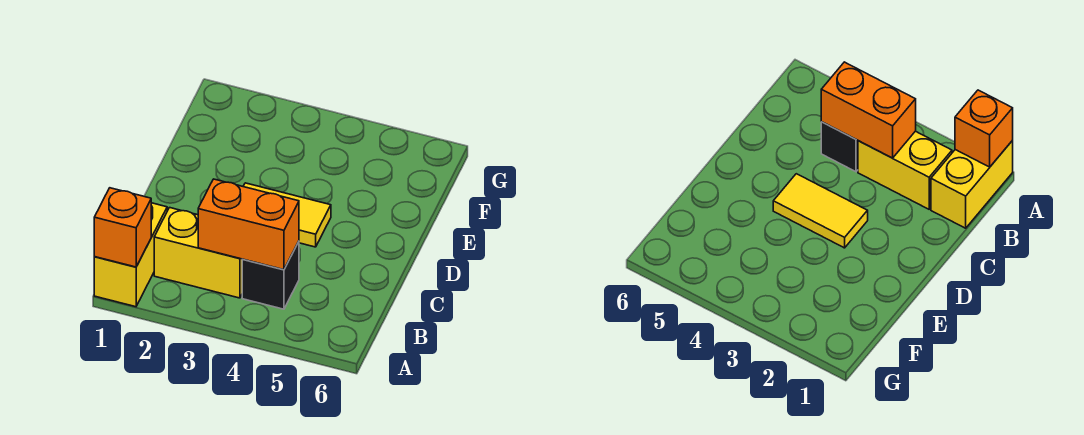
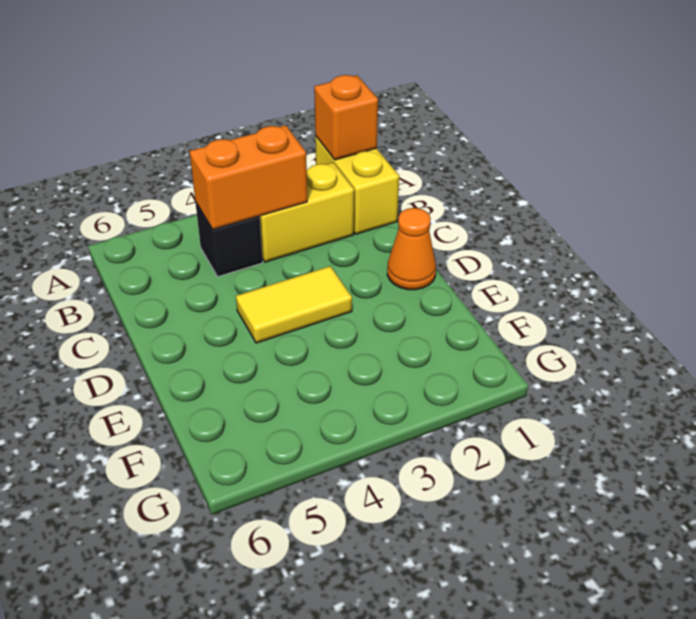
none -> orange cone D1 level 1

